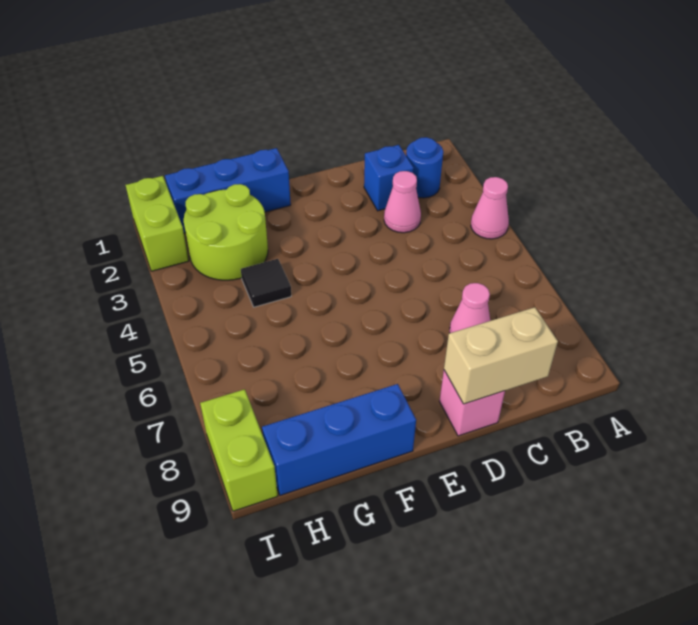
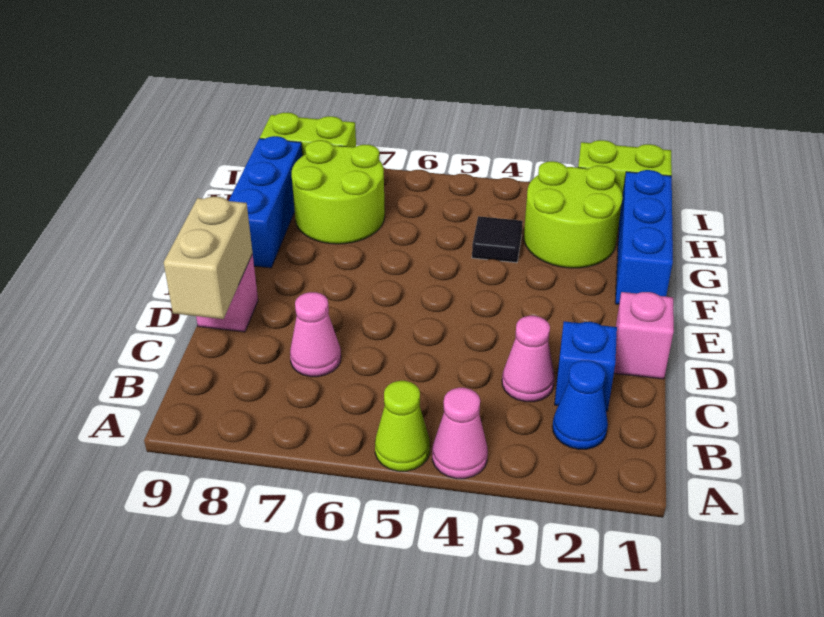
none -> lime cone A5 level 1
blue round brick B2 level 1 -> blue cone B2 level 1
none -> pink brick D1 level 1
none -> lime round brick G7:H8 level 1

